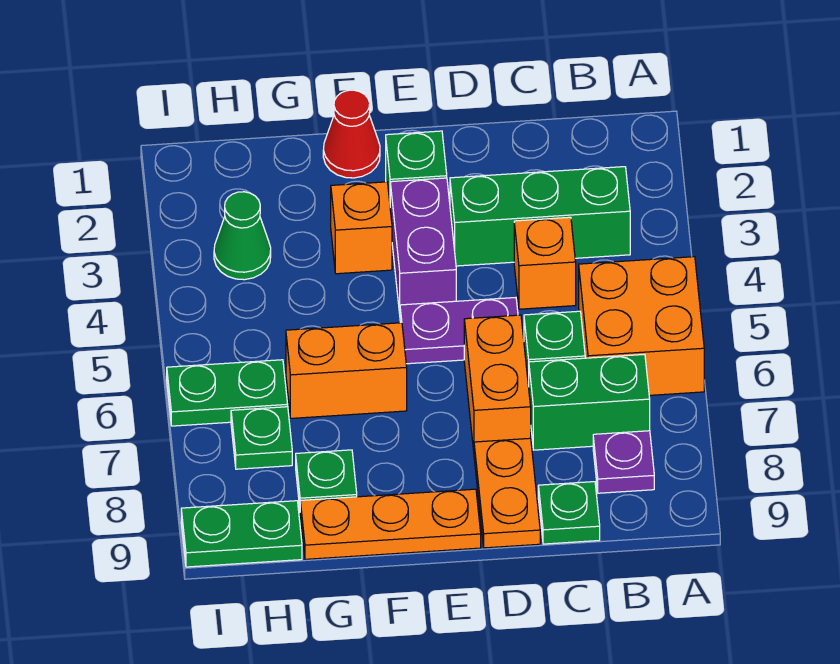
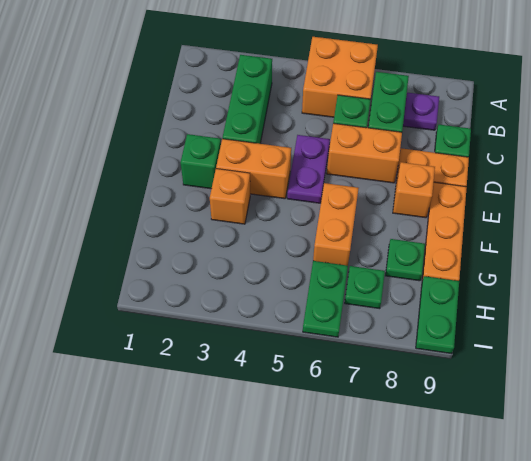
orange brick C4 level 1 -> orange brick E8 level 1
purple brick E3:E4 level 1 -> orange brick E3:E4 level 1
red cone F1 level 1 -> none
green cone H3 level 1 -> none

